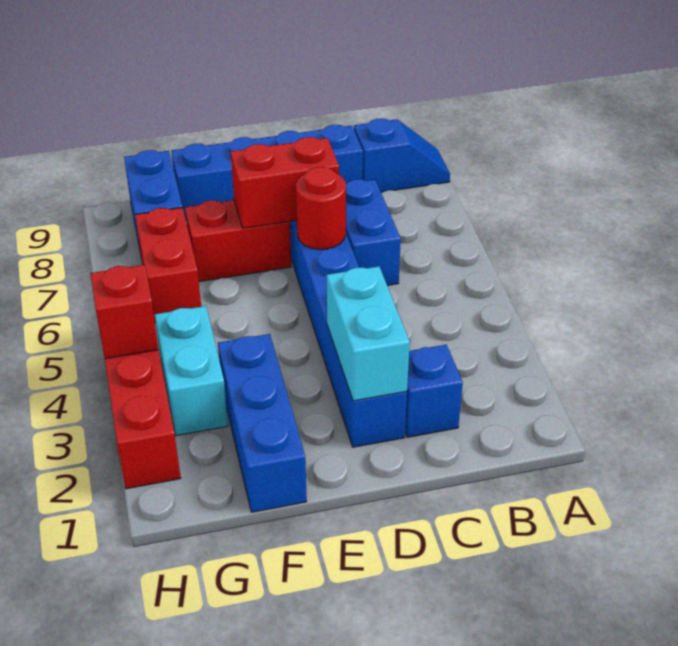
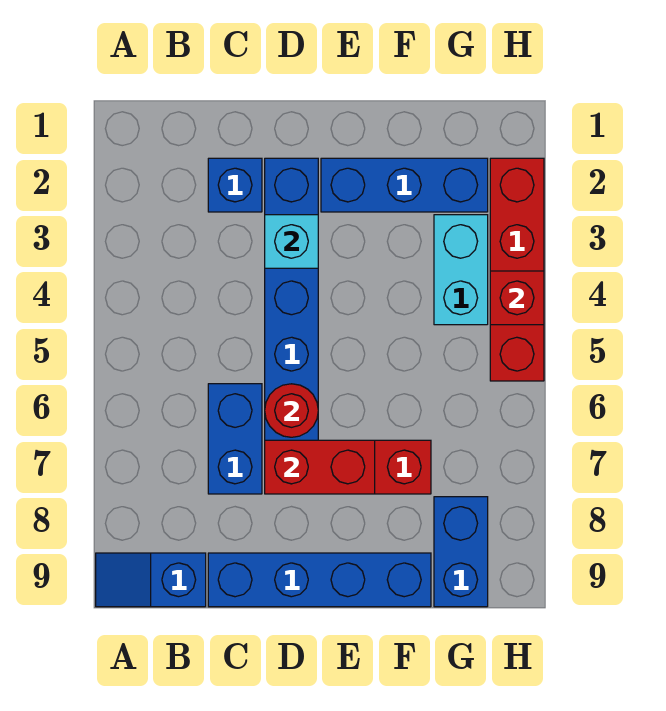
cyan brick D2:D3 level 2 -> cyan brick D3 level 2
blue brick F1:F3 level 1 -> blue brick E2:G2 level 1
red brick G6:G7 level 1 -> none

